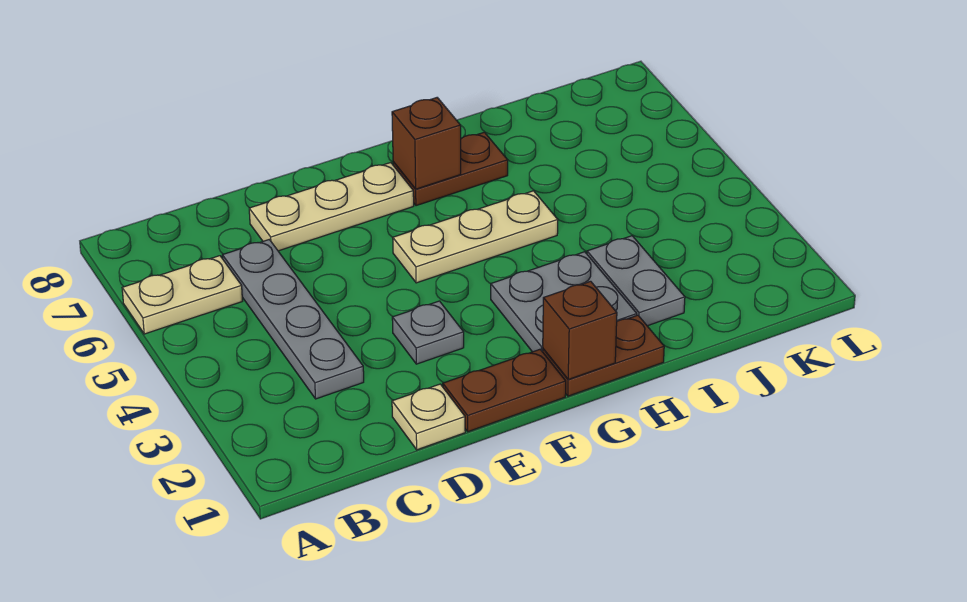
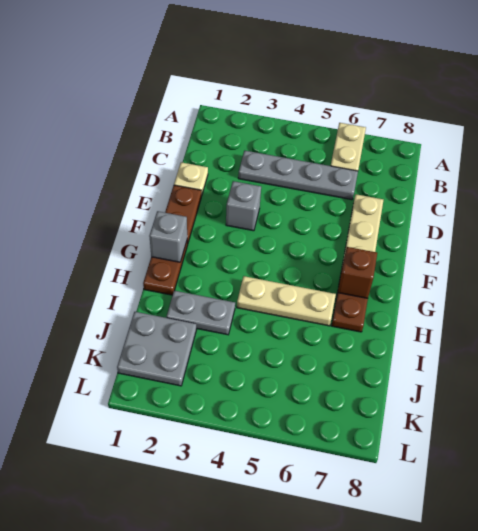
grey plate E3 level 1 -> grey brick E3 level 1
tan plate F5:H5 level 1 -> tan plate H4:H6 level 1
brown brick G1 level 2 -> grey brick G1 level 2
grey plate G2:H3 level 1 -> grey plate J1:K2 level 1

